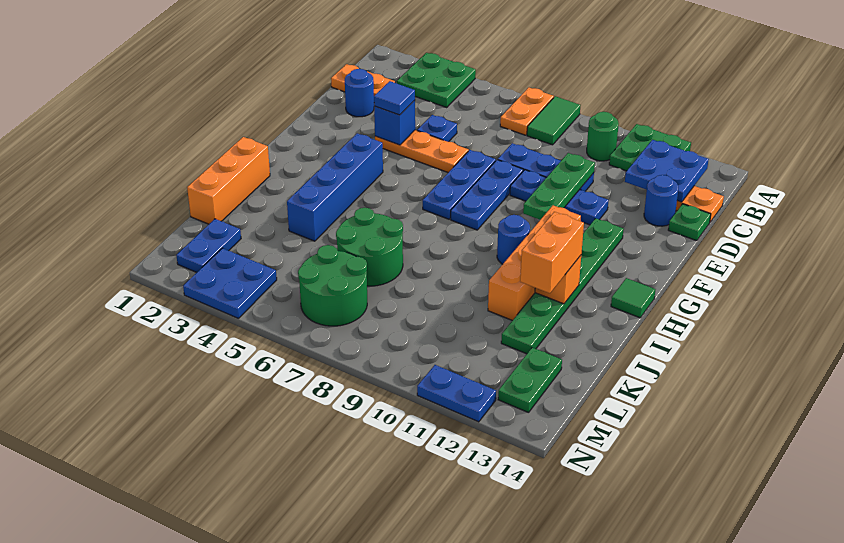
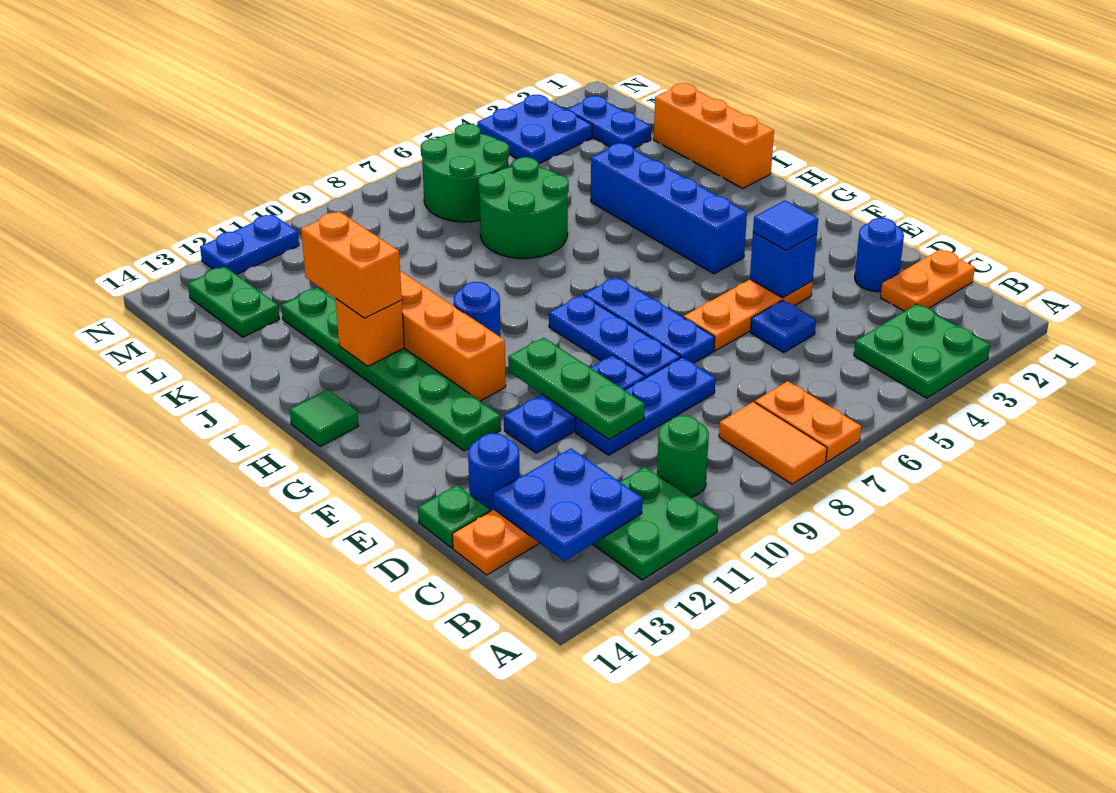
green tile A8:B8 level 1 -> orange tile A8:B8 level 1

